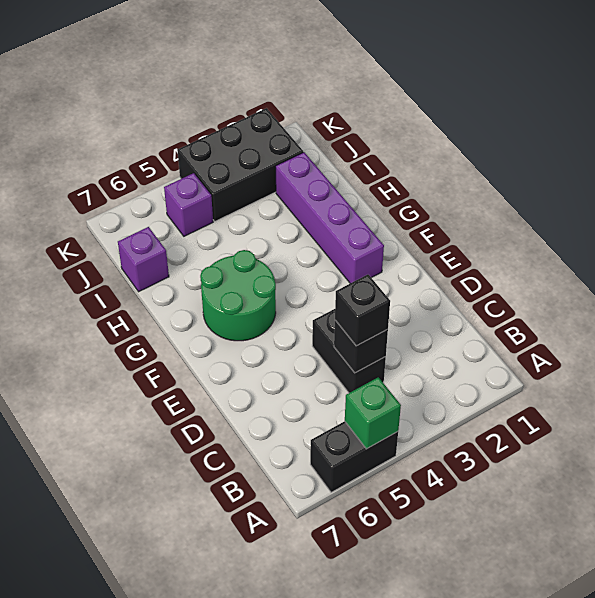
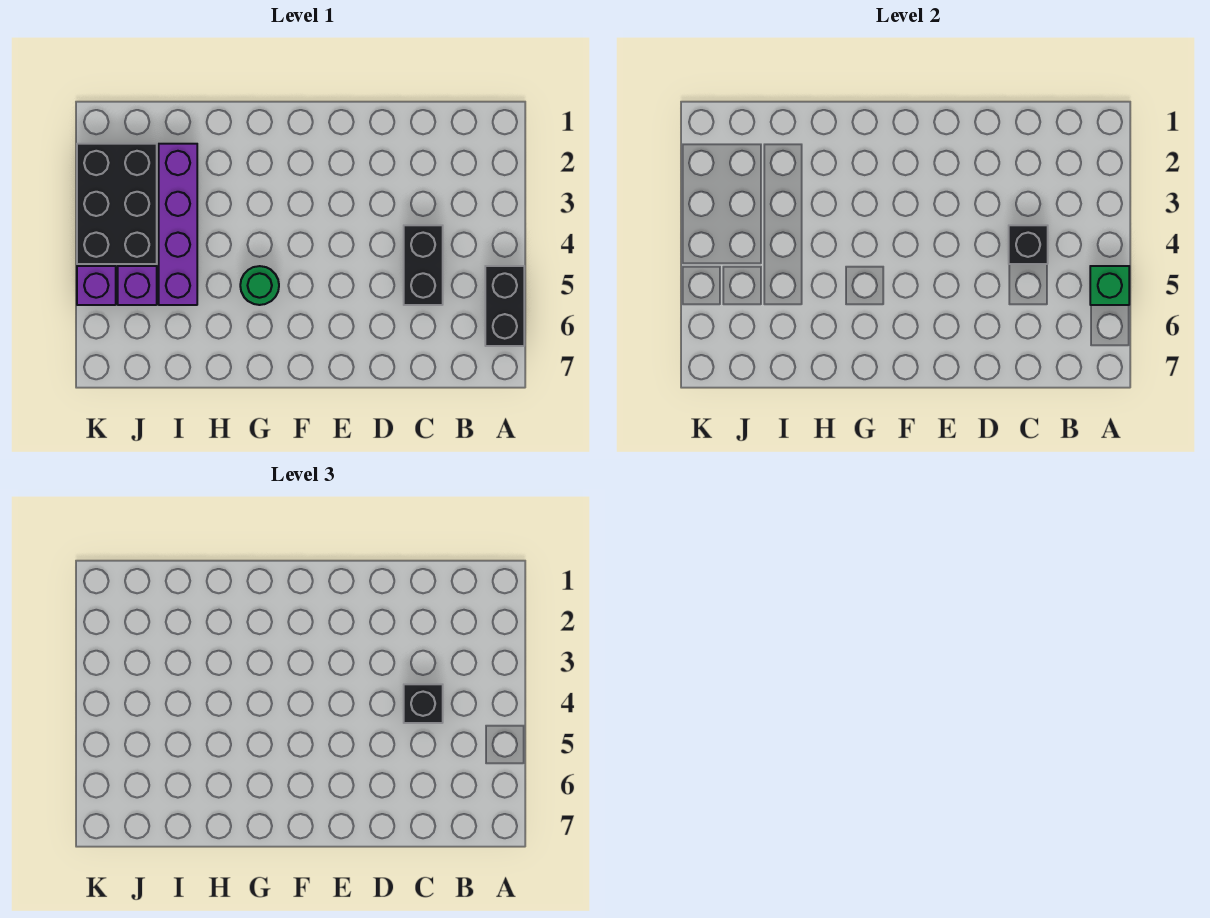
black brick C4:D4 level 1 -> black brick C4:C5 level 1
purple brick F2:I2 level 1 -> purple brick I2:I5 level 1
green round brick F5:G6 level 1 -> green round brick G5 level 1
purple brick I7 level 1 -> purple brick K5 level 1

